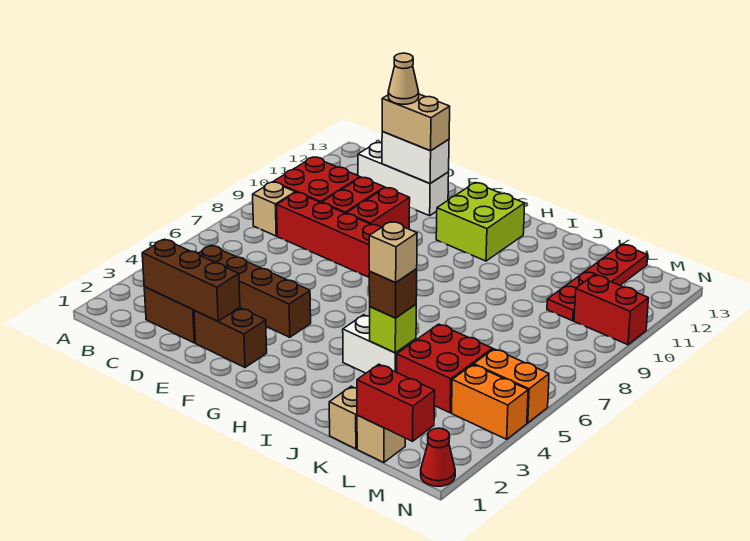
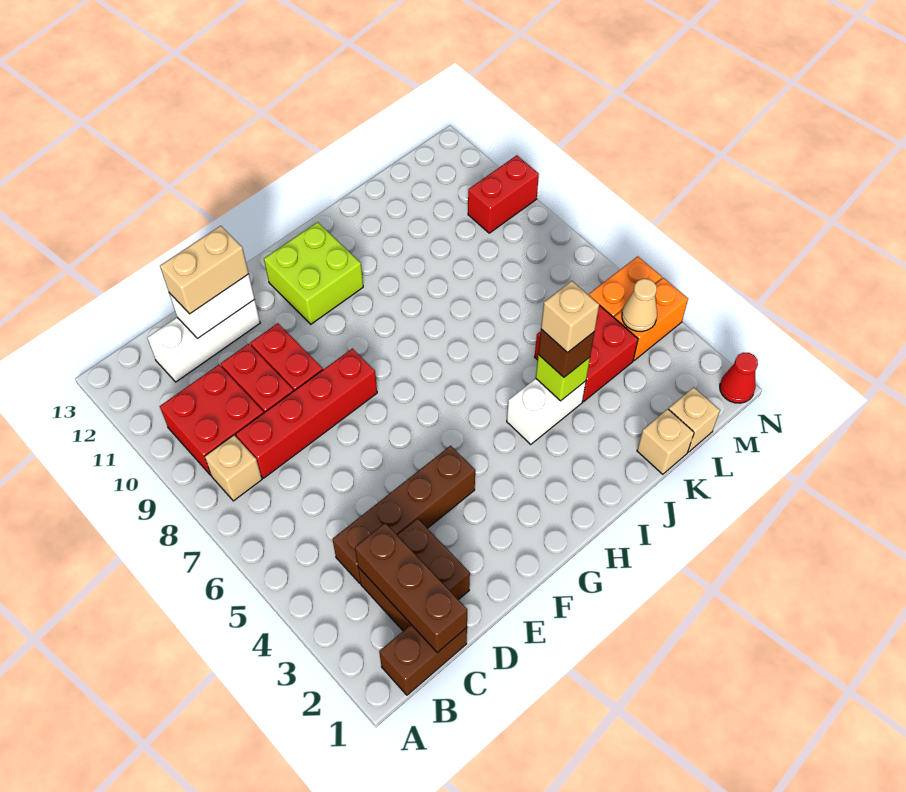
brown brick C2:E2 level 2 -> brown brick C1:C3 level 2
tan cone D12 level 4 -> tan cone M4 level 2
brown brick E2:F2 level 1 -> brown brick B1:C1 level 1
red brick L1:M1 level 2 -> none
red plate L10:L13 level 1 -> none

